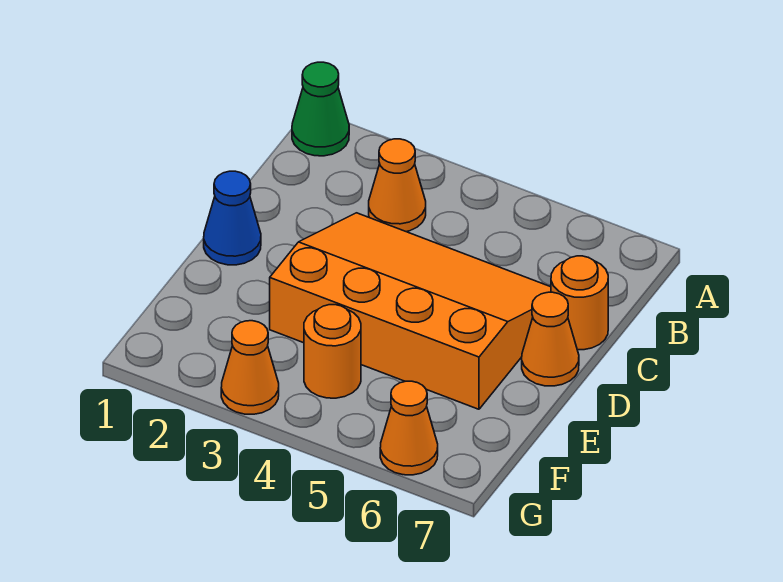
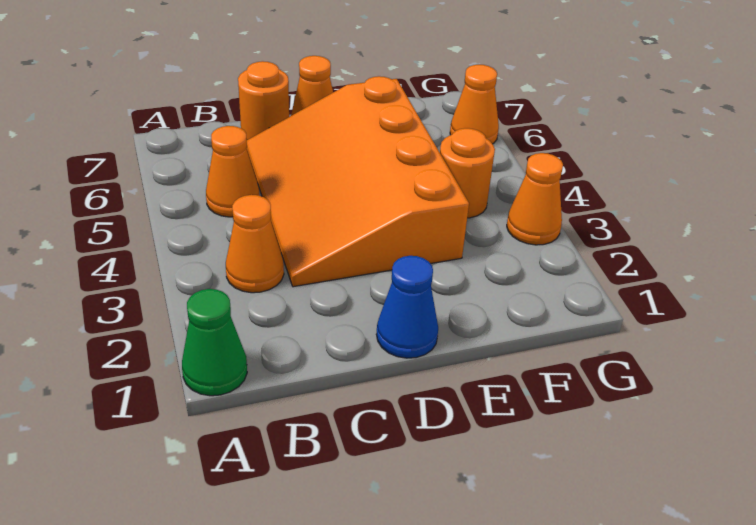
none -> orange cone B5 level 1

